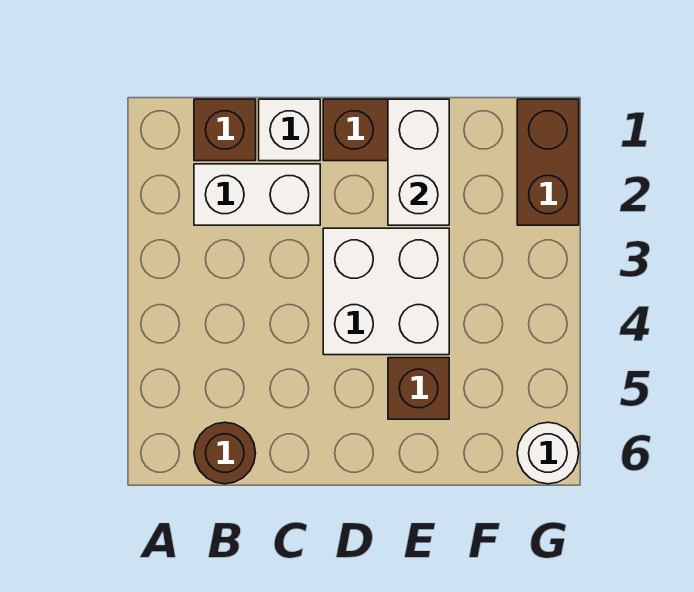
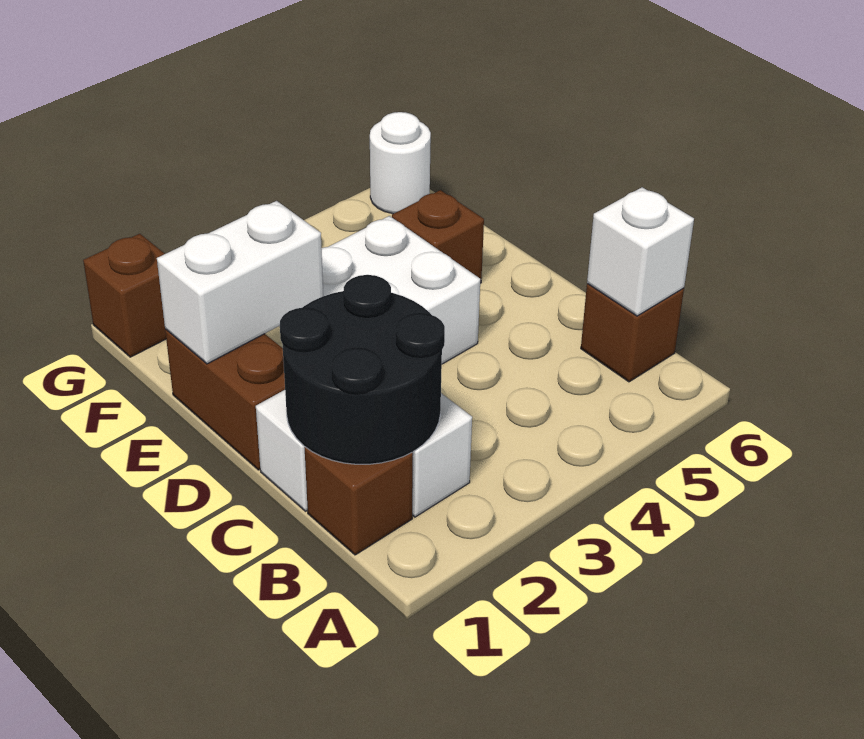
none -> black round brick B1:C2 level 2
brown round brick B6 level 1 -> brown brick B6 level 1
none -> white brick B6 level 2
brown brick G1:G2 level 1 -> brown brick G1 level 1

